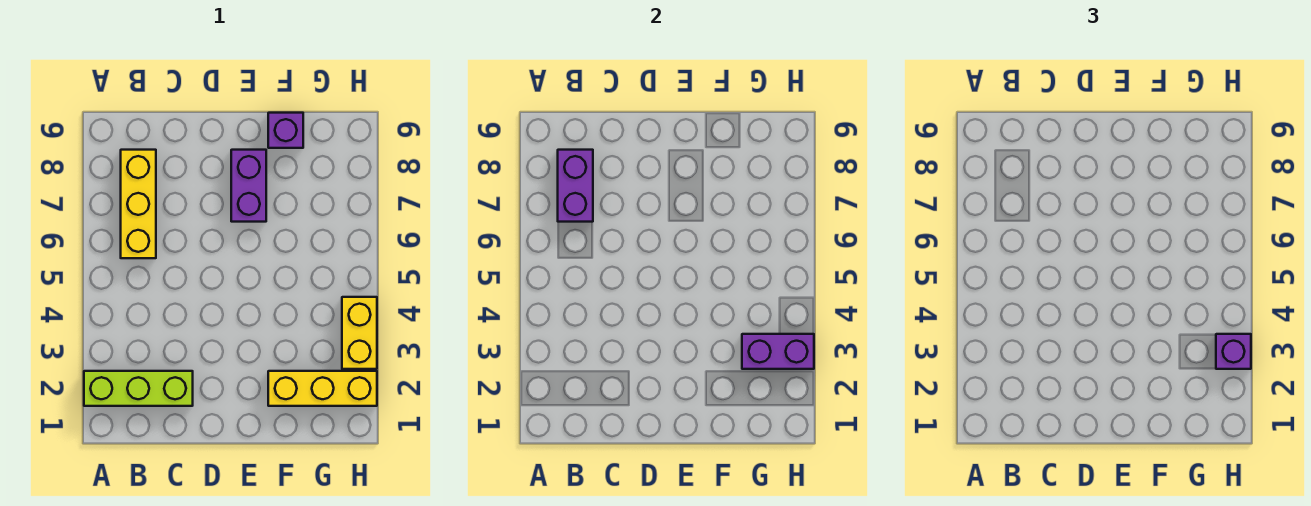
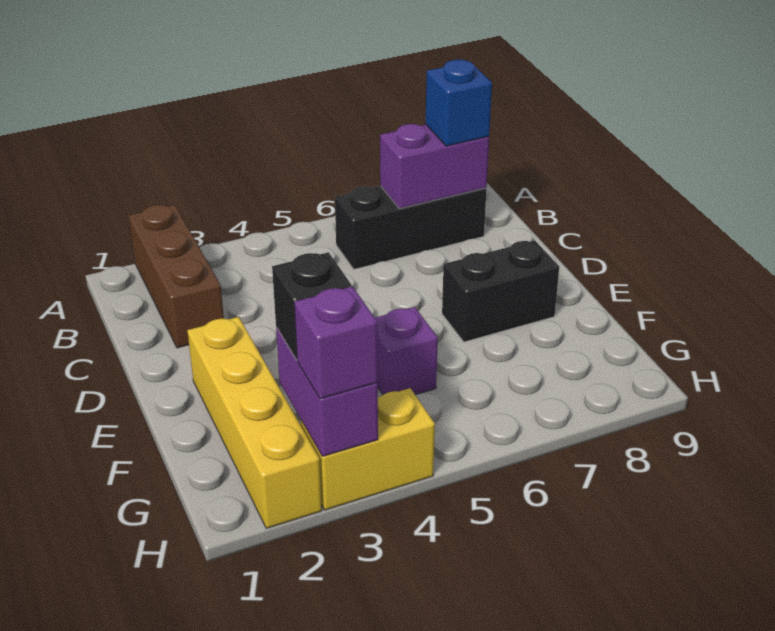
lime brick A2:C2 level 1 -> brown brick A2:C2 level 1
yellow brick B6:B8 level 1 -> black brick B6:B8 level 1
none -> blue brick B8 level 3
purple brick E7:E8 level 1 -> black brick E7:E8 level 1
yellow brick F2:H2 level 1 -> yellow brick E2:H2 level 1
purple brick F9 level 1 -> purple brick F5 level 1
none -> black brick G3 level 3

